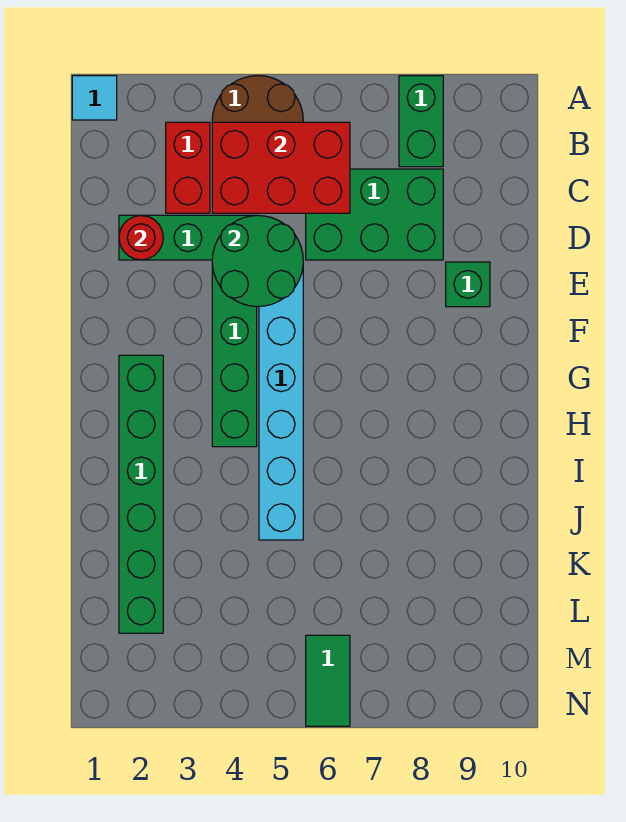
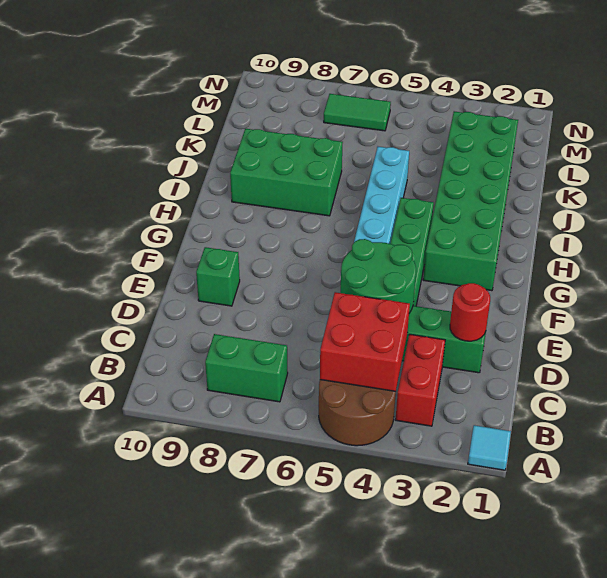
green brick A8:B8 level 1 -> green brick B7:B8 level 1
red brick B4:C6 level 2 -> red brick B4:C5 level 2
green brick C6:D8 level 1 -> green brick I7:J9 level 1
green brick G2:L2 level 1 -> green brick G2:L3 level 1
green tile M6:N6 level 1 -> green tile M6:M7 level 1

